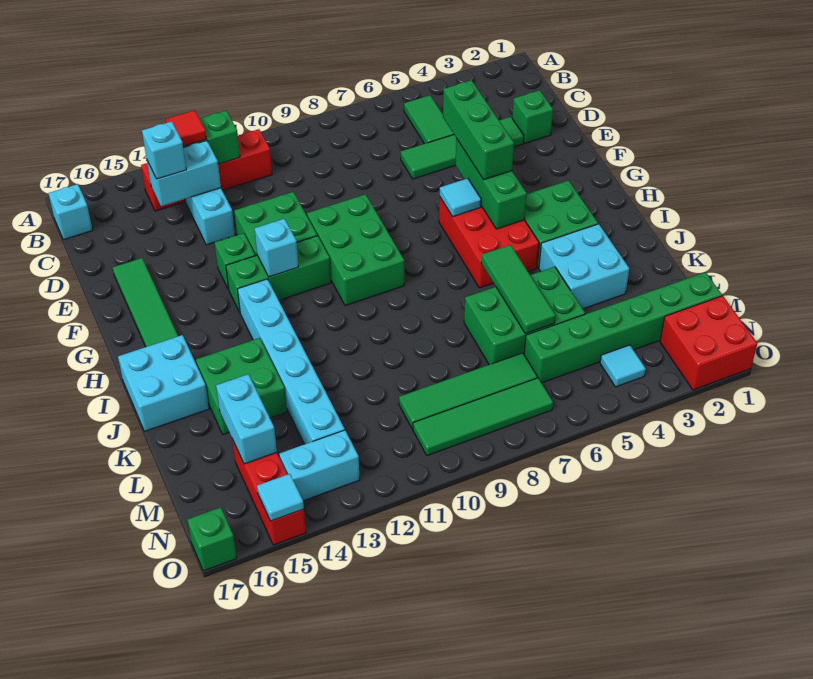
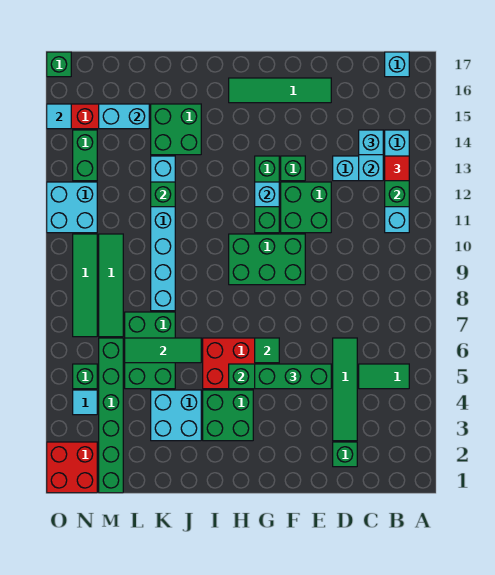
red brick B11:B14 level 1 -> cyan brick B11:B14 level 1
cyan tile G6 level 2 -> green tile G6 level 2
cyan brick H13:M13 level 1 -> cyan brick K8:K13 level 1
cyan brick I16:J17 level 1 -> cyan brick N11:O12 level 1
none -> green brick K12 level 2
none -> green brick N5 level 1
cyan brick N13:N14 level 1 -> green brick N13:N14 level 1

